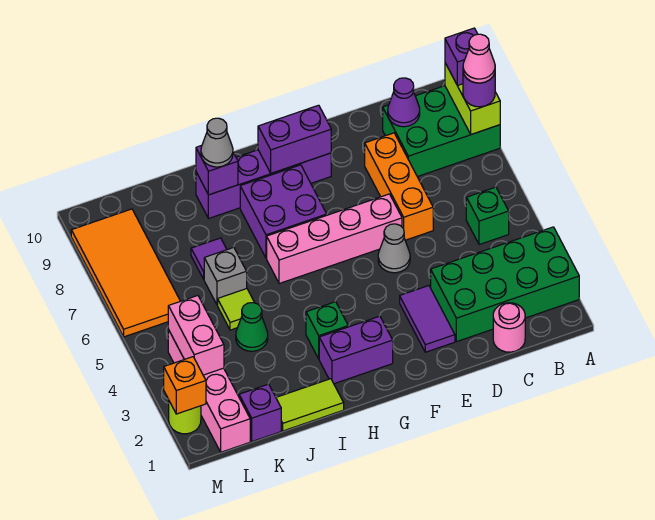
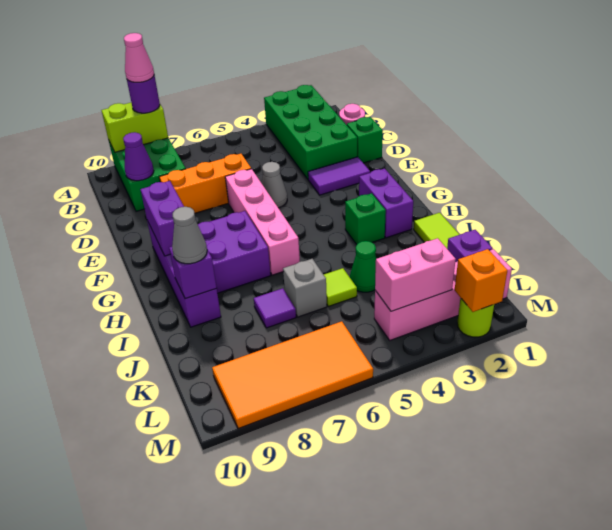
purple brick A9 level 3 -> none
green brick B5 level 1 -> green brick D1 level 1

